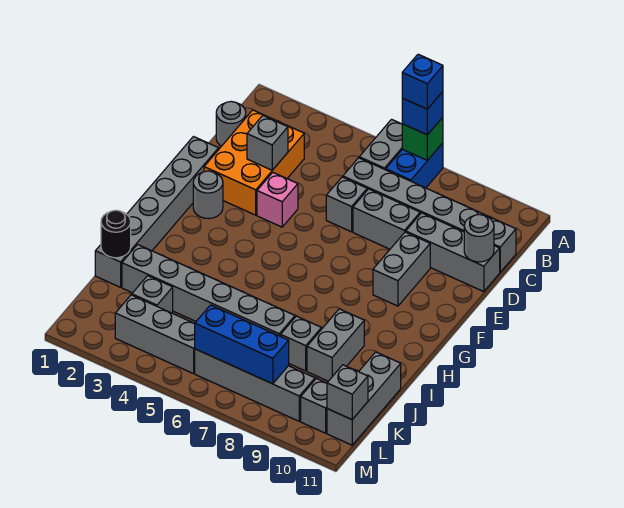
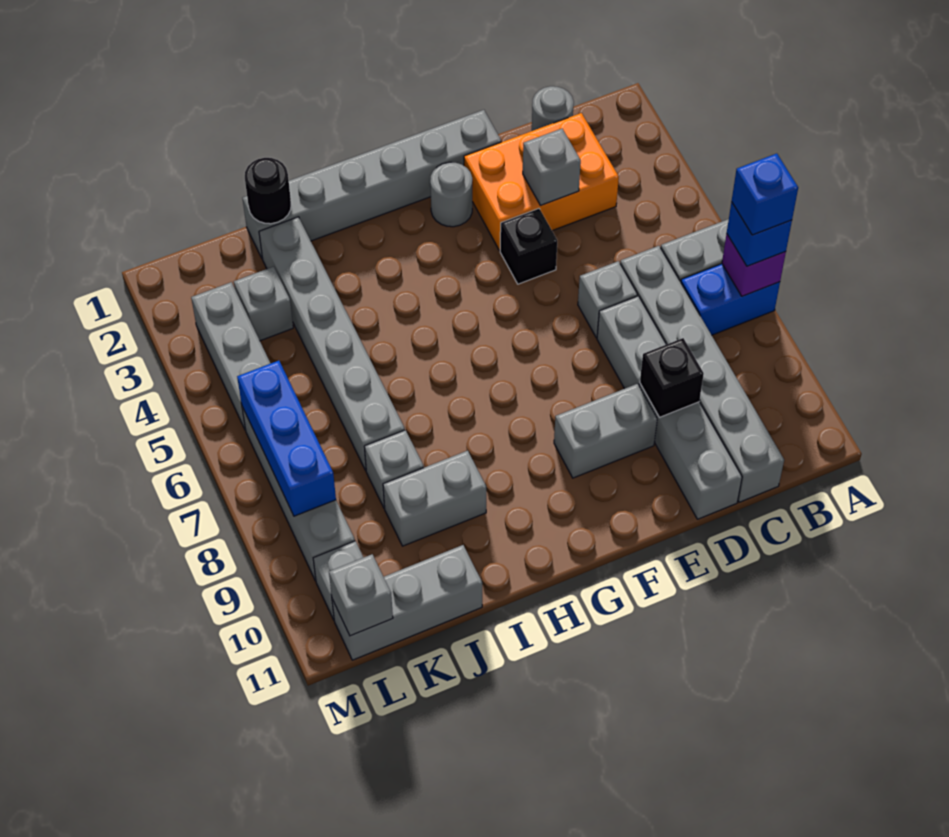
green brick A7 level 2 -> purple brick A7 level 2
none -> black brick D9 level 2
grey round brick D11 level 2 -> none
pink brick E4 level 1 -> black brick E4 level 1

